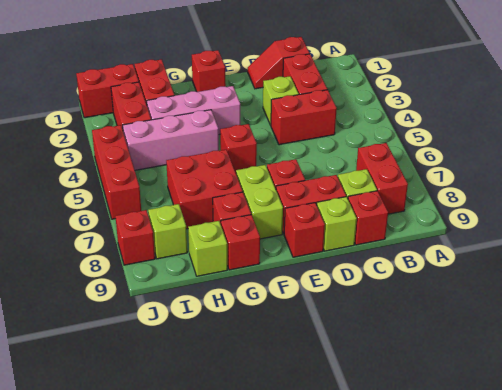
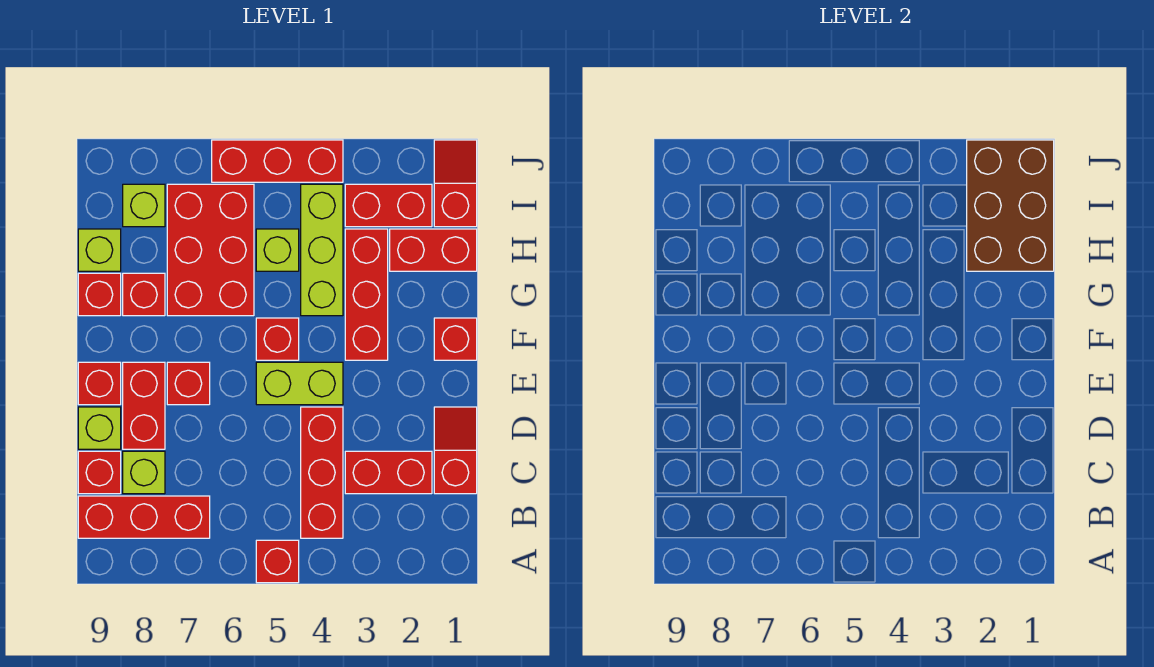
red brick B7:B8 level 1 -> red brick B7:B9 level 1
red brick C4:D4 level 1 -> red brick B4:D4 level 1
lime brick D3 level 1 -> lime brick H5 level 1
pink brick F3:H3 level 1 -> red brick F3:H3 level 1
lime brick F7:F8 level 1 -> lime brick E4:E5 level 1
pink brick G4:I4 level 1 -> lime brick G4:I4 level 1
red brick G6:H7 level 1 -> red brick G6:I7 level 1
none -> brown brick H1:J2 level 2
red brick I1:J1 level 1 -> red slope I1:J1 level 1 top I
red brick J8 level 1 -> red brick A5 level 1

